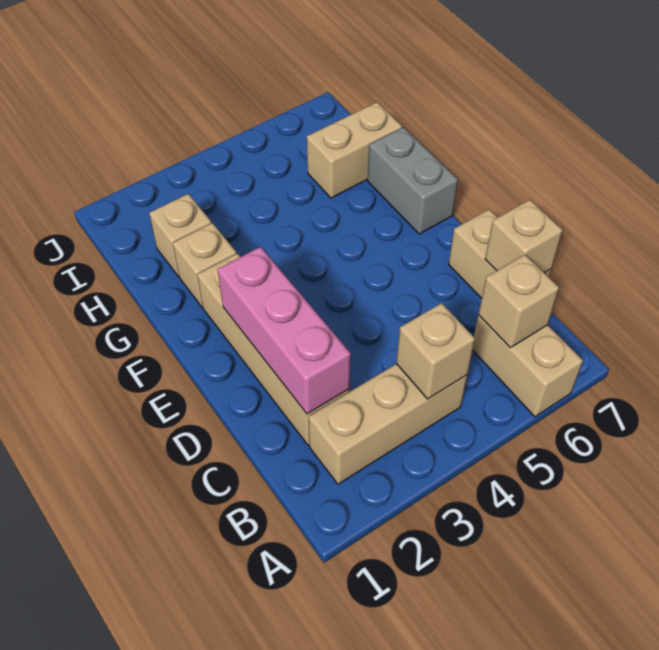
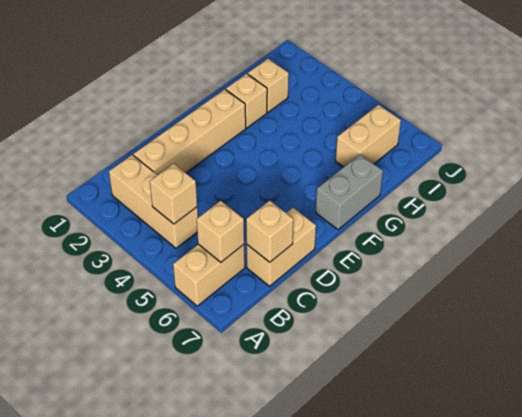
pink brick C2:E2 level 2 -> none
tan brick H6:H7 level 1 -> tan brick H6:I6 level 1

